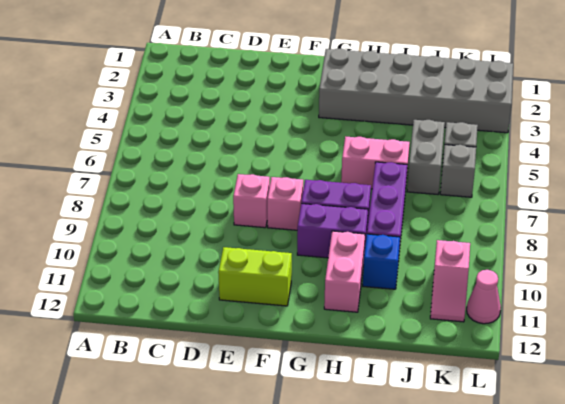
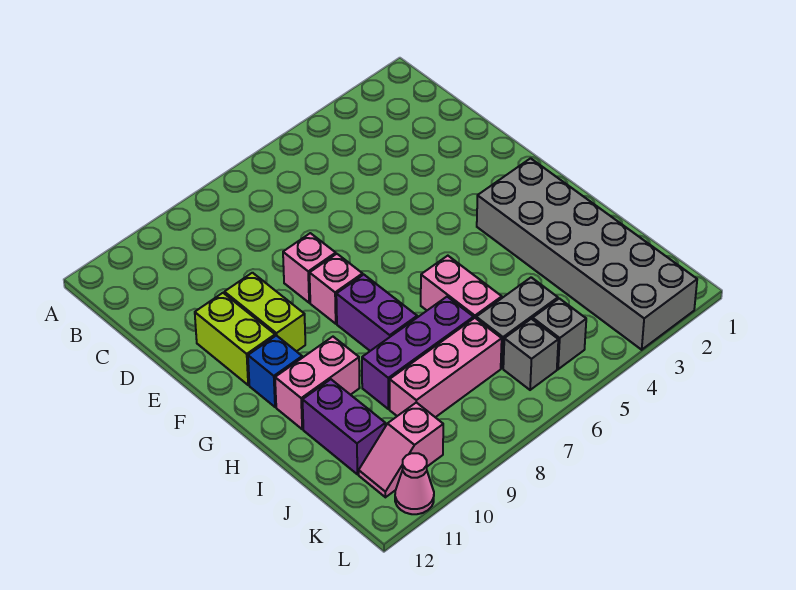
none -> lime brick E10:F10 level 1
purple brick G9:H9 level 1 -> purple brick I11:J11 level 1
blue brick I10 level 1 -> blue brick G11 level 1
none -> pink brick J7:J9 level 1

